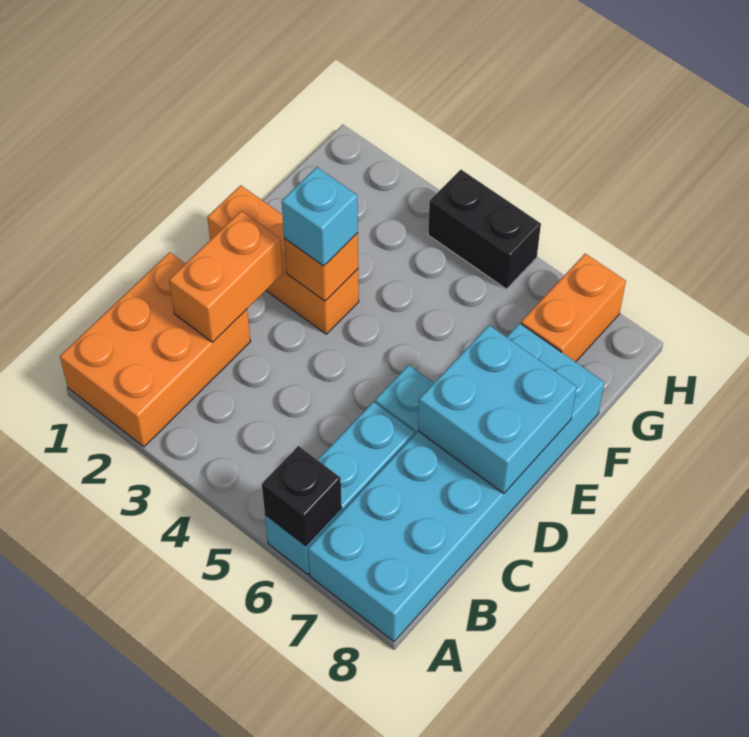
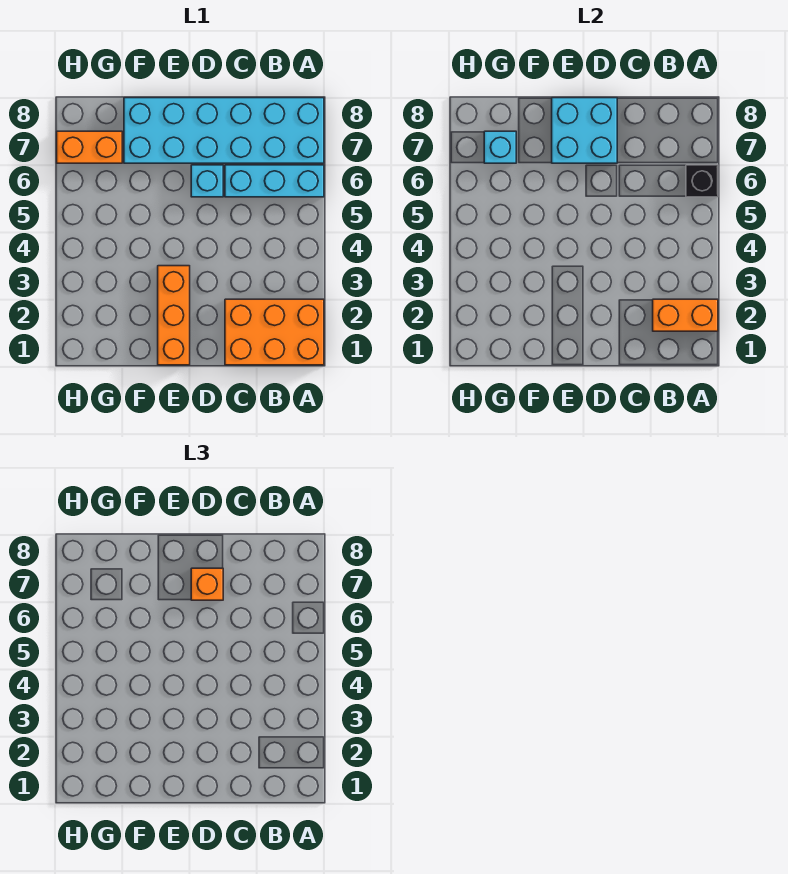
orange brick C2:D2 level 2 -> orange brick A2:B2 level 2
orange brick E3 level 2 -> orange brick D7 level 3
cyan brick E3 level 3 -> cyan brick G7 level 2
black brick H4:H5 level 1 -> none

